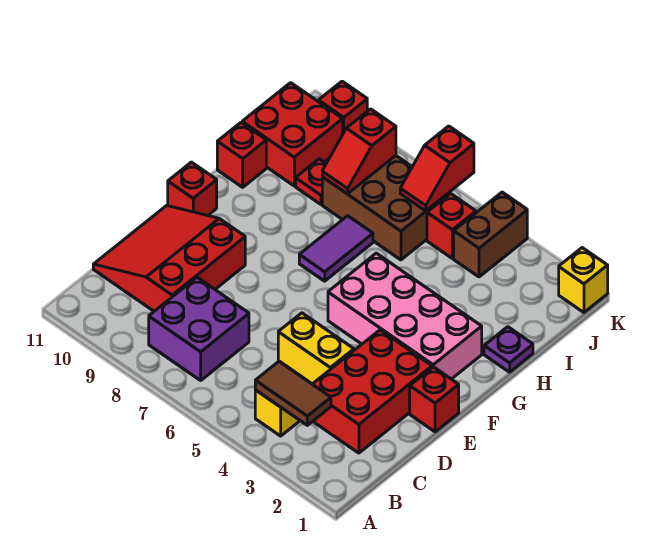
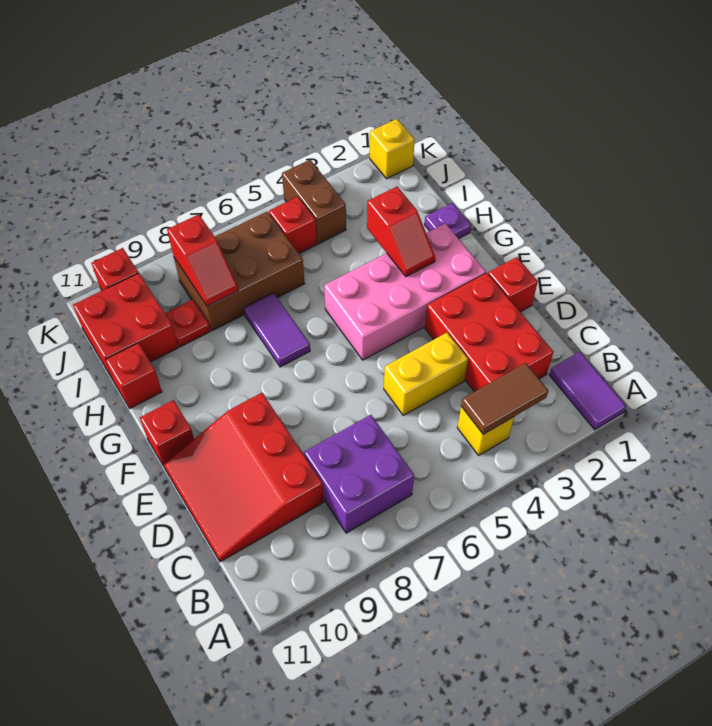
none -> purple tile A1:B1 level 1
red slope J6:K6 level 2 top K -> red slope G3:H3 level 2 top H

